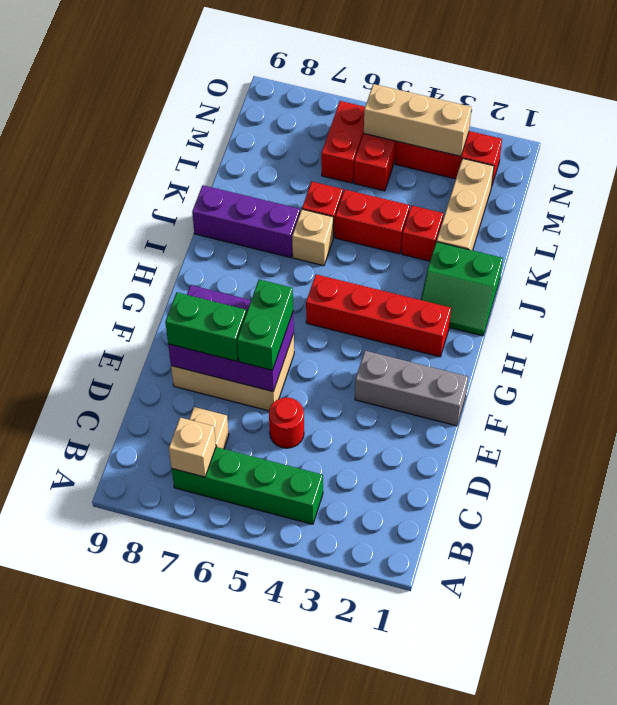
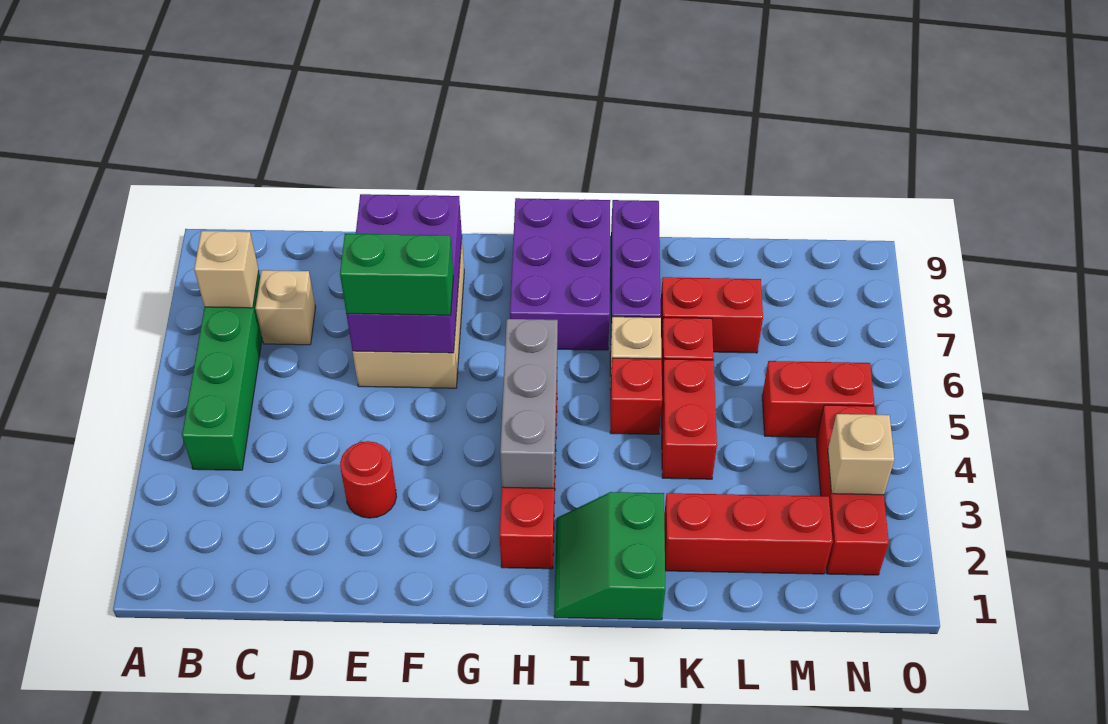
red round brick D5 level 1 -> red round brick E3 level 1
green brick E7:E8 level 3 -> none
grey brick F1:F3 level 1 -> grey brick H3:H5 level 2
none -> purple brick H7:I9 level 1
tan brick K2:M2 level 1 -> red brick K2:M2 level 1
red brick K3 level 1 -> red brick J5 level 1
red brick M6:N6 level 1 -> red brick K7:L7 level 1
tan brick N3:N5 level 2 -> tan brick N3 level 2

